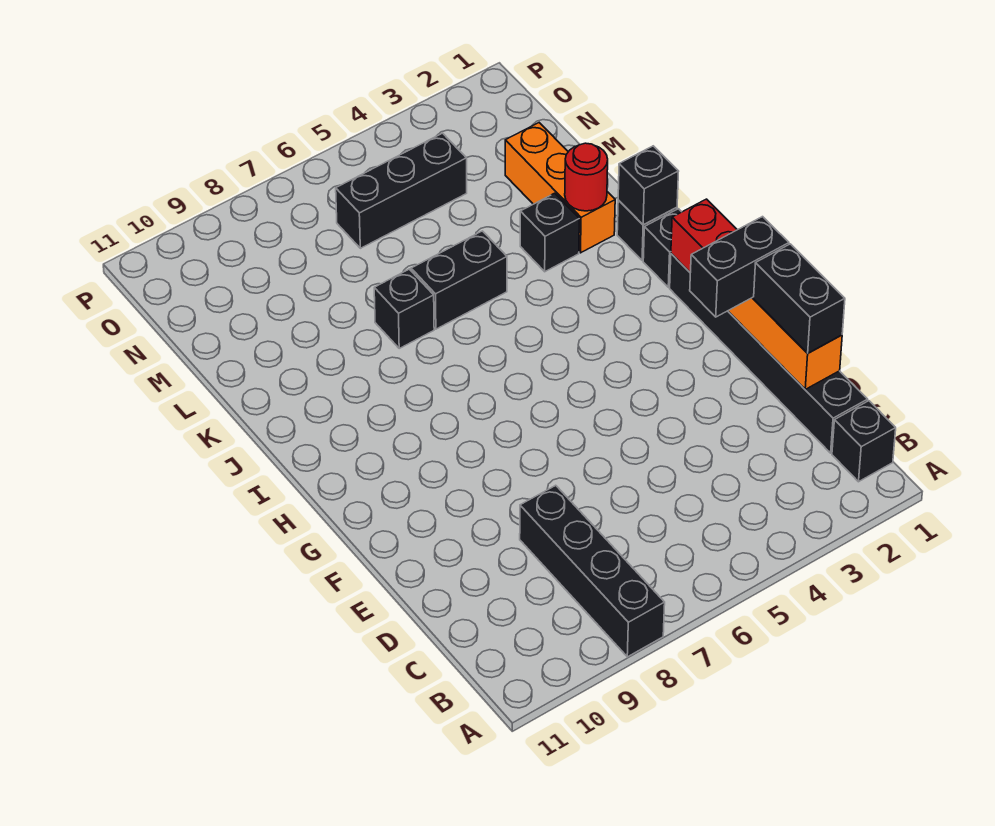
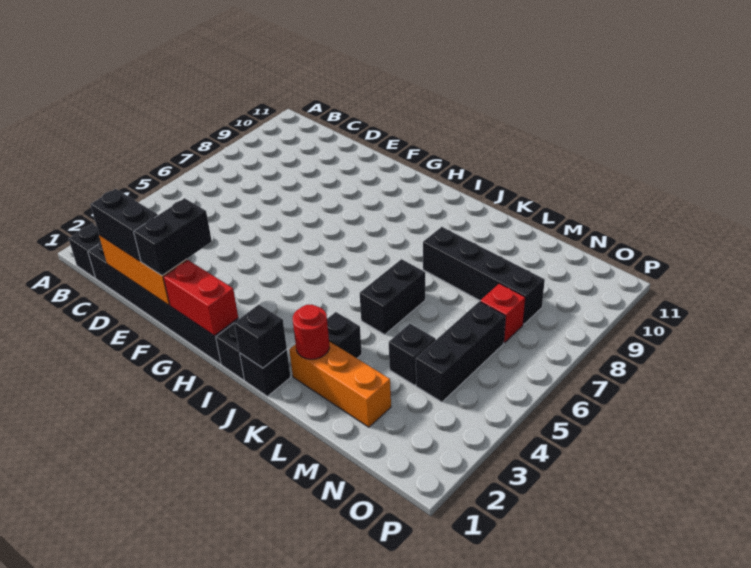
black brick A8:D8 level 1 -> black brick K8:N8 level 1
black brick K7 level 1 -> black brick M4 level 1
none -> red brick N7 level 1

